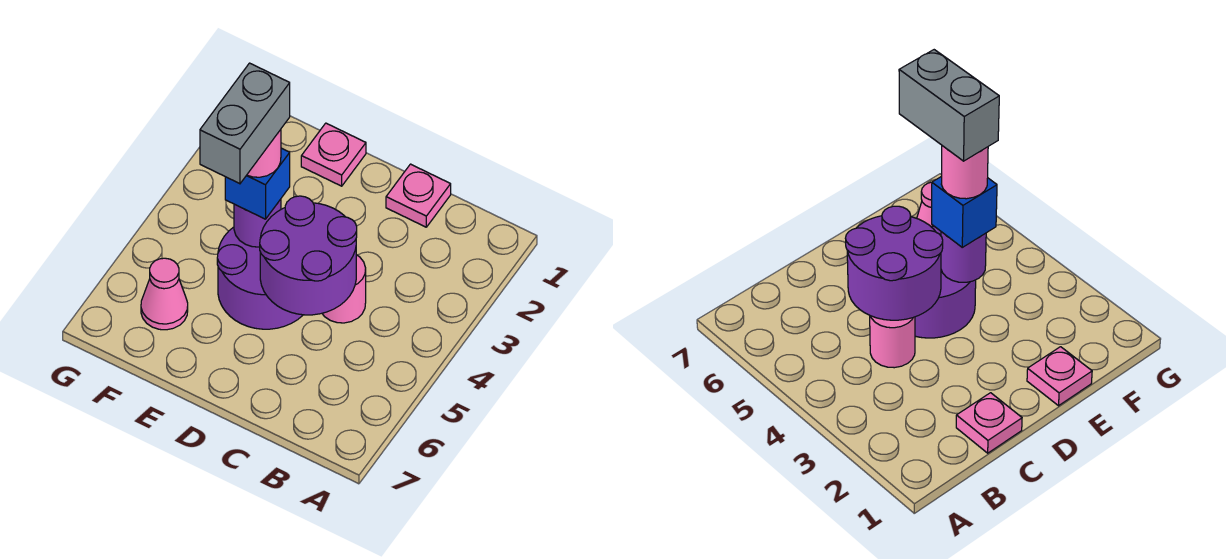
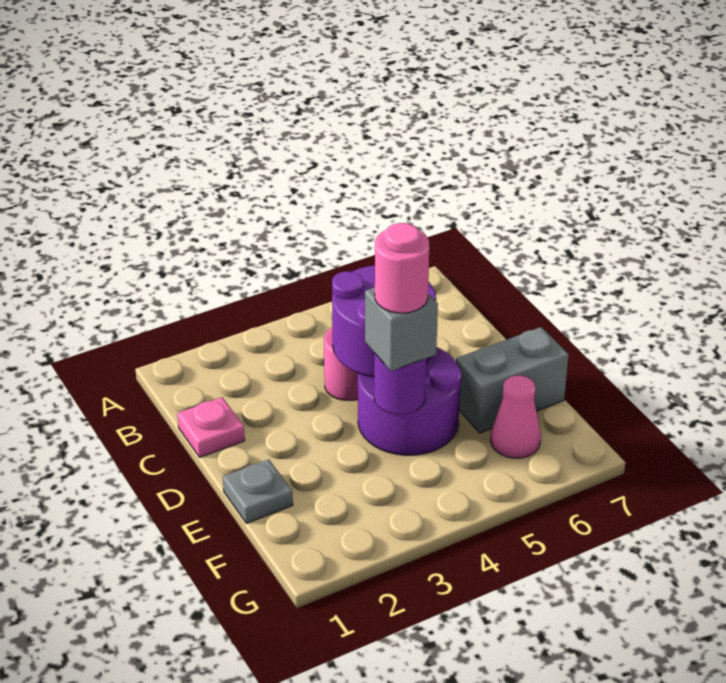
pink plate E1 level 1 -> grey plate E1 level 1
blue brick E4 level 3 -> grey brick E4 level 3
grey brick E4:E5 level 5 -> grey brick E6:E7 level 1

